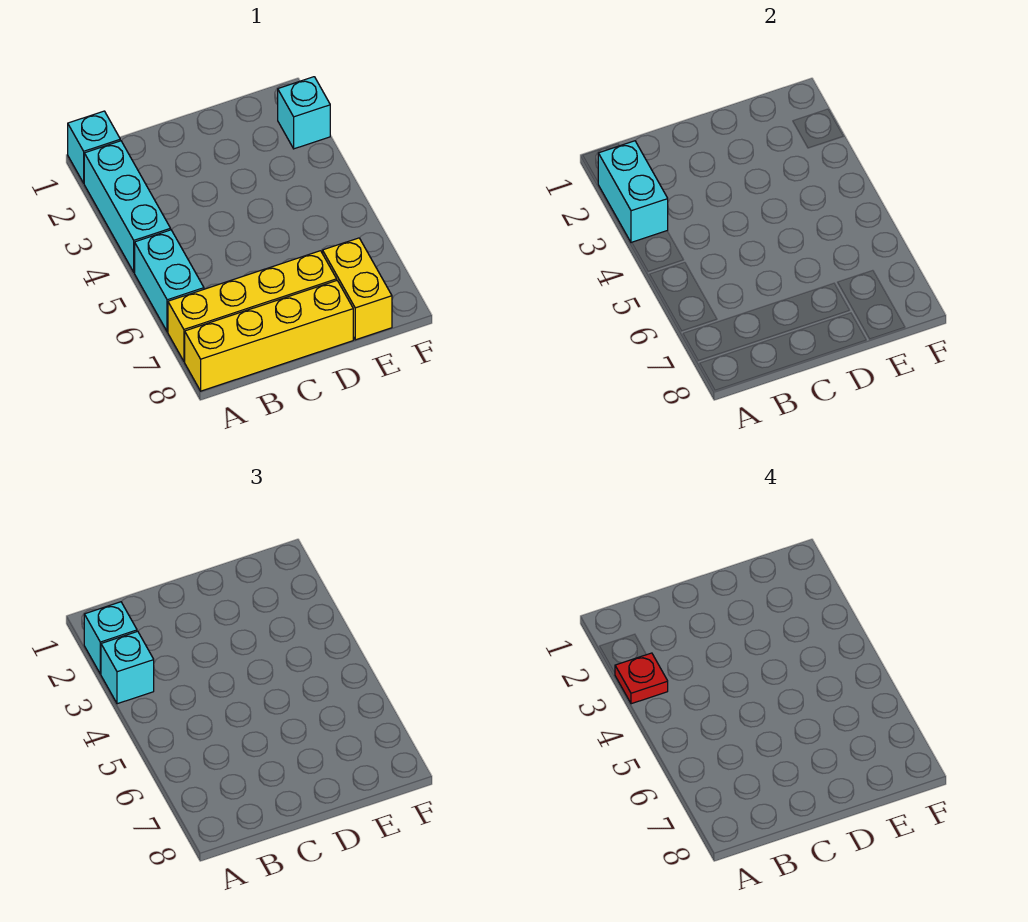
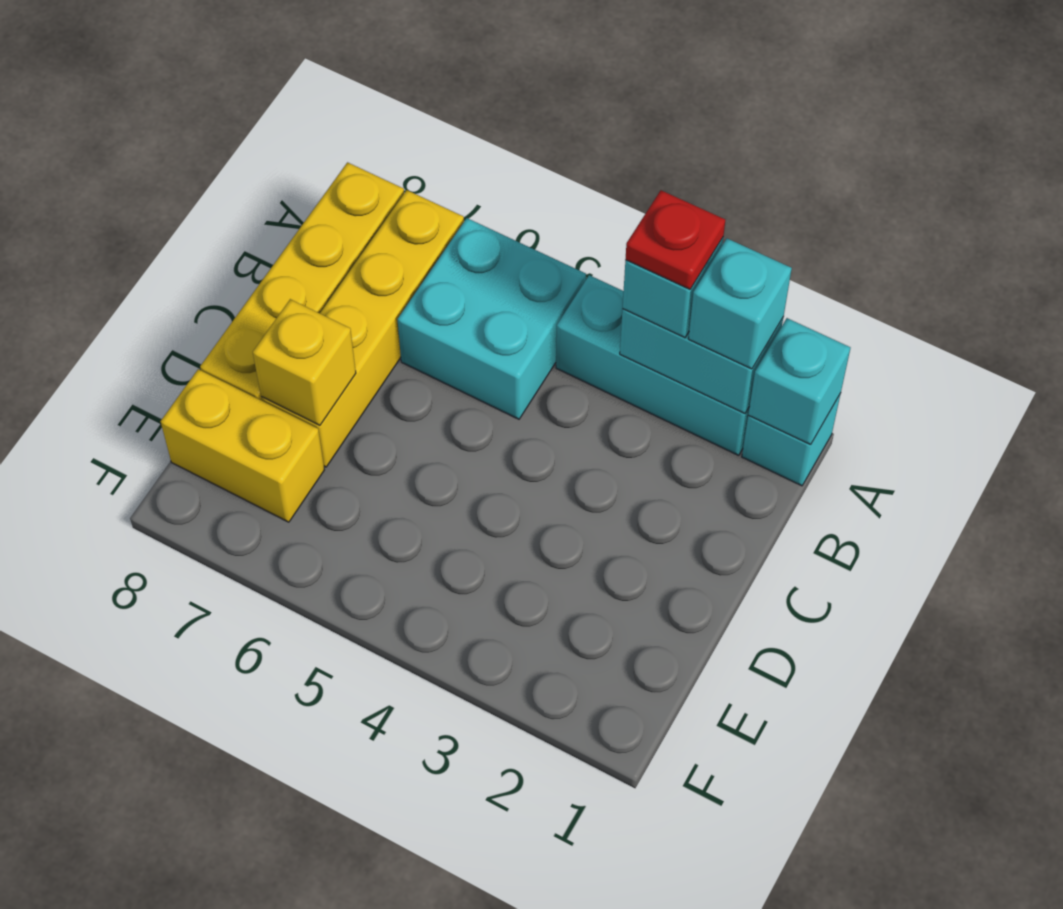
cyan brick A5:A6 level 1 -> cyan brick A5:B6 level 1
none -> yellow brick D7 level 2
cyan brick F2 level 1 -> cyan brick A1 level 2

